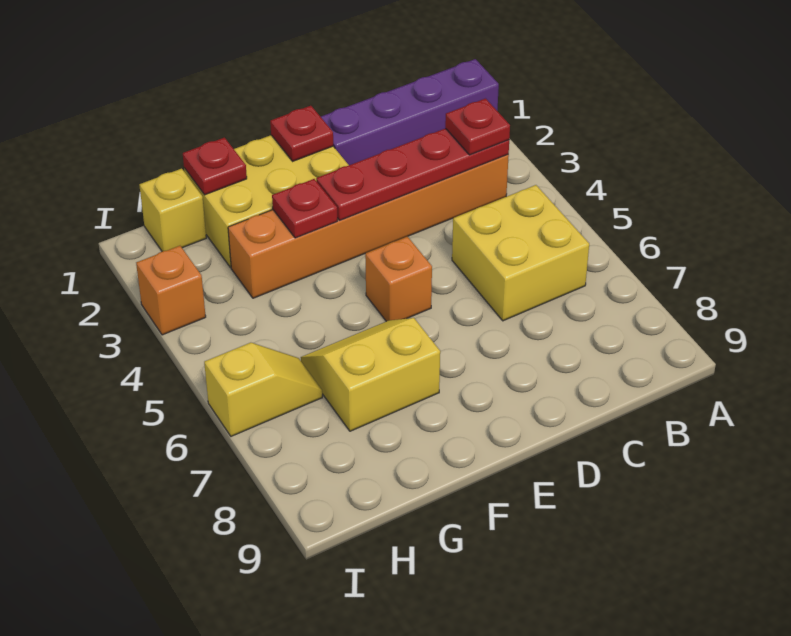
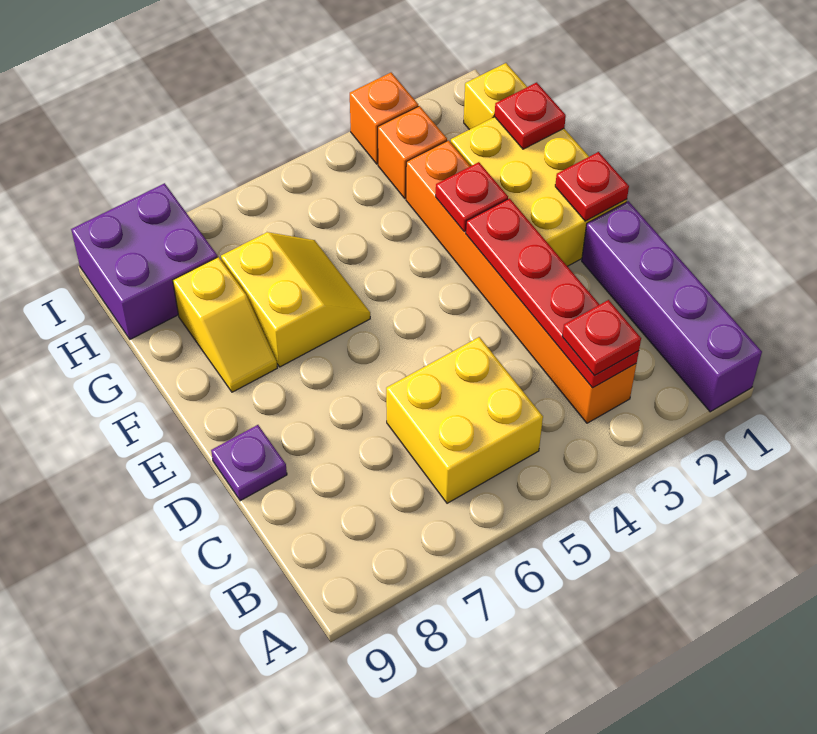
none -> purple plate D9 level 1
orange brick E5 level 1 -> orange brick H3 level 1
yellow slope H6:I6 level 1 top I -> yellow slope F8:G8 level 1 top G
none -> purple brick H8:I9 level 1

